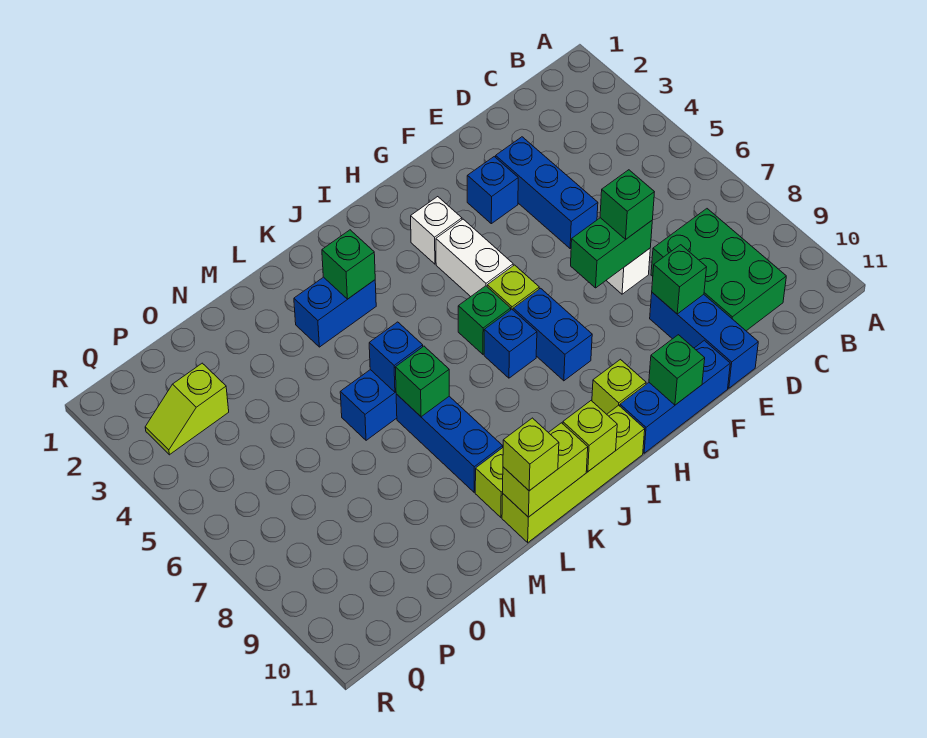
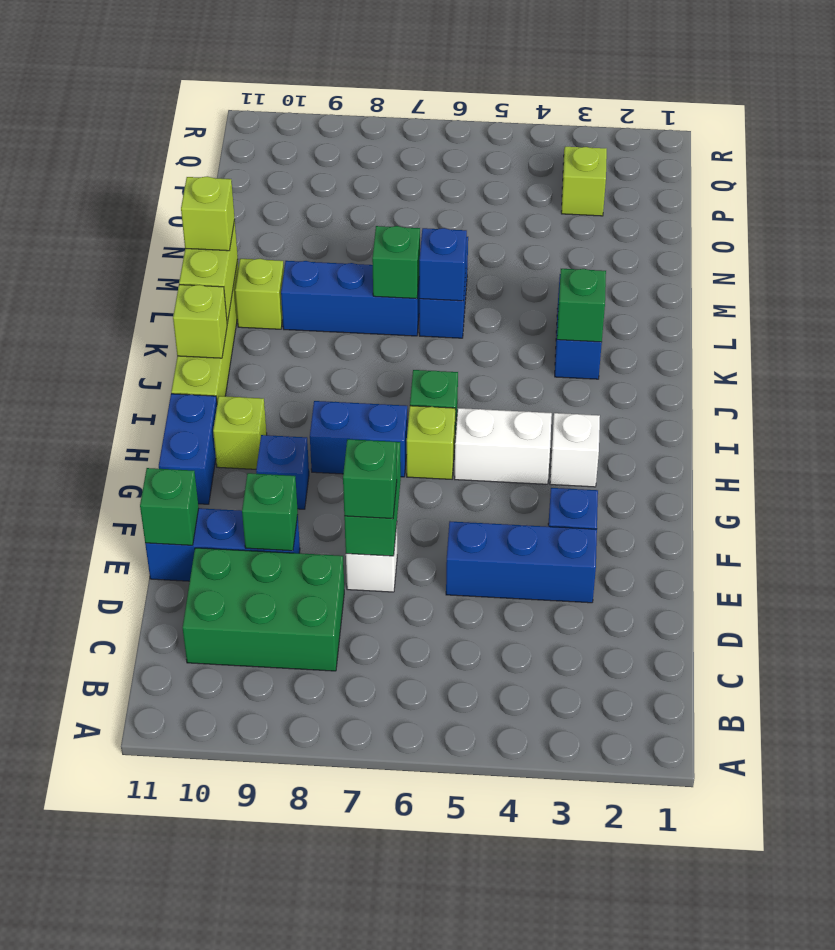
blue brick F11:H11 level 1 -> blue brick G11:H11 level 1
green brick G11 level 2 -> green brick E11 level 2
blue brick I7 level 1 -> blue brick G9 level 1

